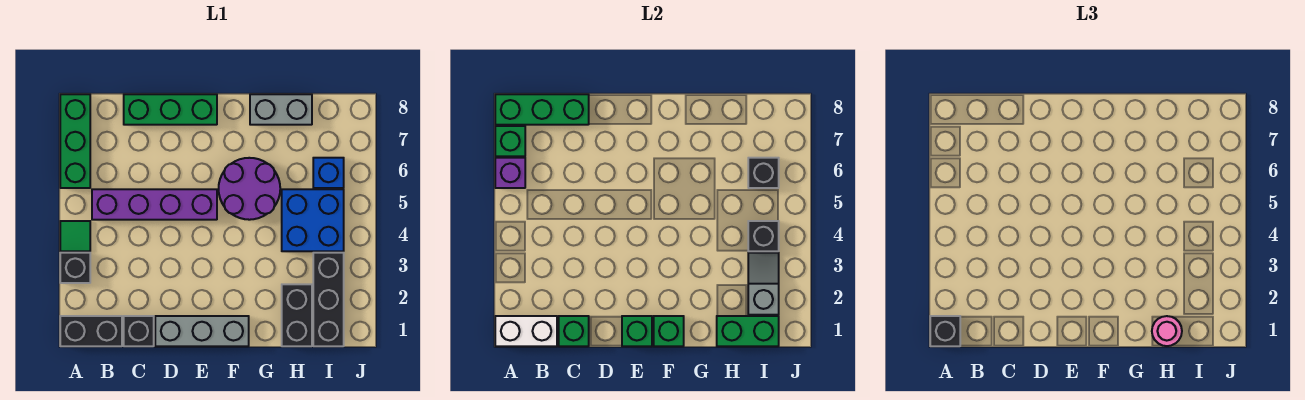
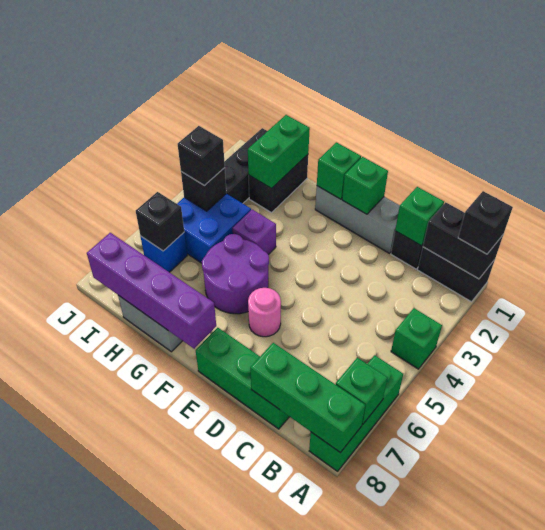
white brick A1:B1 level 2 -> black brick A1:B1 level 2
black brick A3 level 1 -> black brick I4 level 3
green tile A4 level 1 -> green brick A4 level 1
purple brick A6 level 2 -> purple brick G4 level 1
purple brick B5:E5 level 1 -> purple brick F8:I8 level 2
green brick H1:I1 level 2 -> green brick H1:H2 level 2
pink round brick H1 level 3 -> pink round brick E6 level 1
grey slope I2:I3 level 2 top 2 -> none

